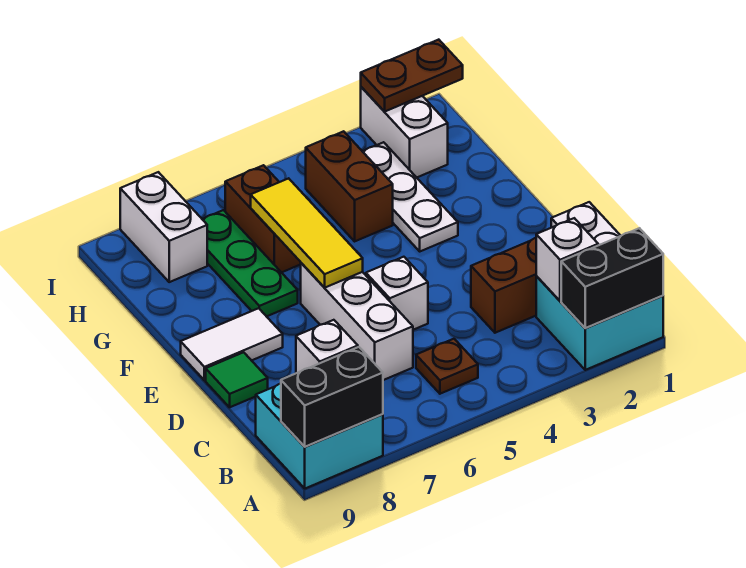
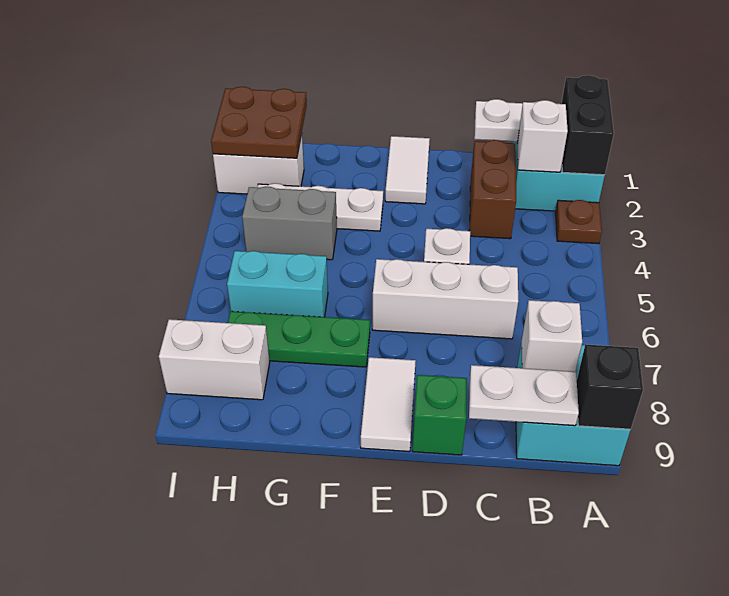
black brick A8:A9 level 2 -> black brick A9 level 2
brown plate B5 level 1 -> brown plate A3 level 1
none -> white plate B9:C9 level 2
green tile D9 level 1 -> green brick D9 level 1
none -> white tile E1:E2 level 1
yellow tile E6:G6 level 2 -> none
brown brick G4:H4 level 1 -> grey brick G4:H4 level 1
brown brick G6:H6 level 1 -> cyan brick G6:H6 level 1
brown plate I1:I2 level 2 -> brown plate H1:I2 level 2

